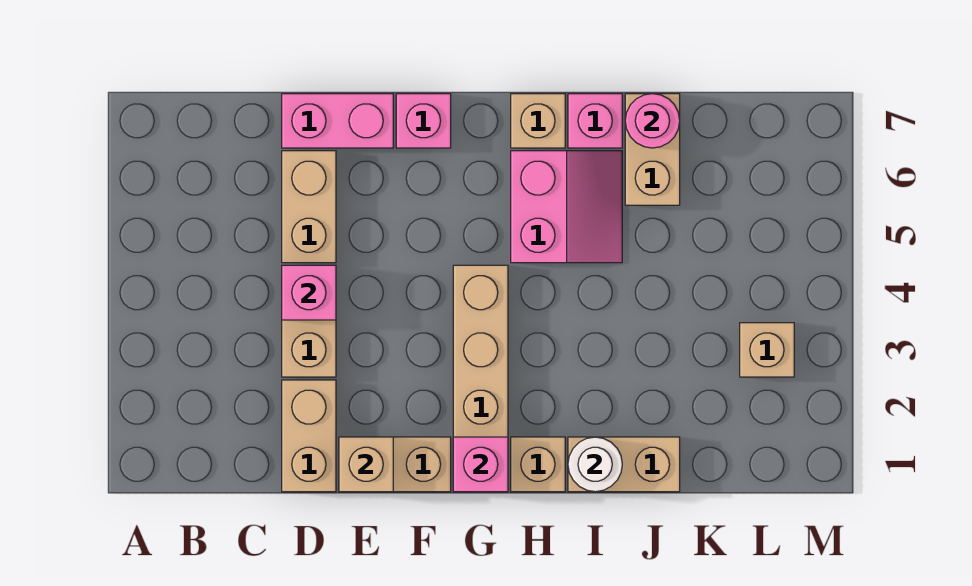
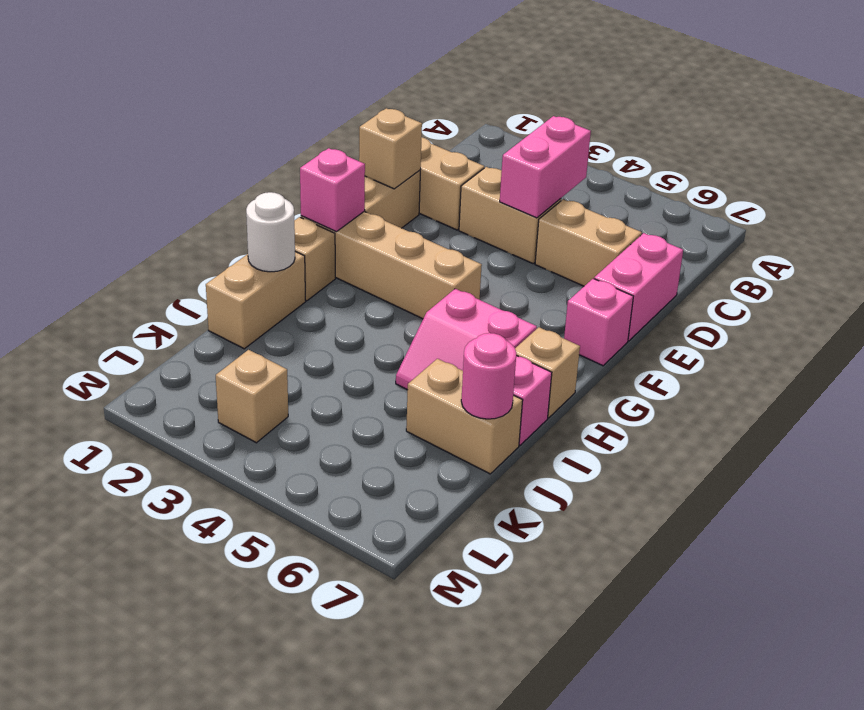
pink brick D4 level 2 -> pink brick C4:D4 level 2

